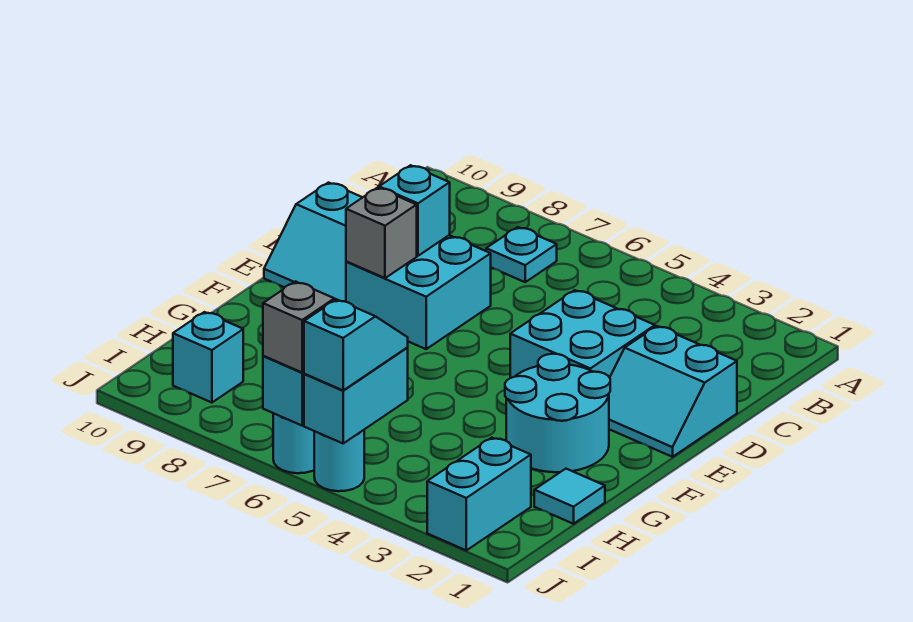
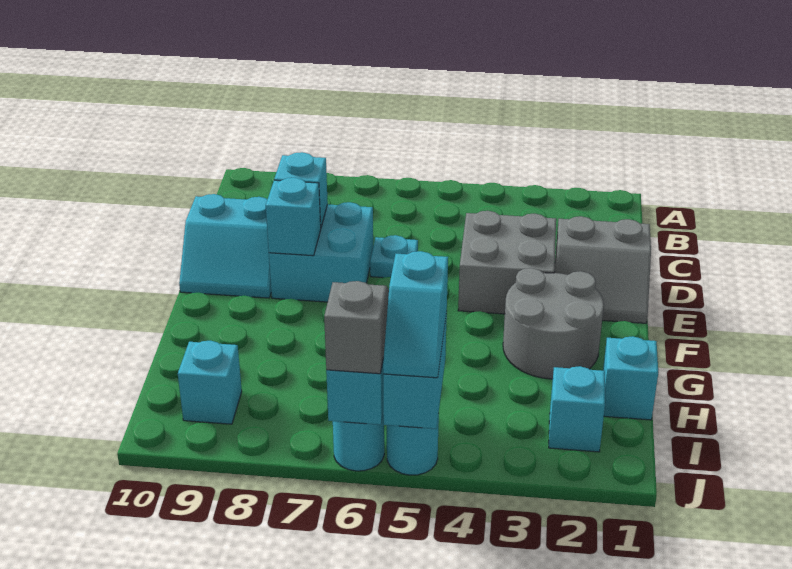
cyan plate B7 level 1 -> cyan plate D6 level 1
cyan slope D1:E2 level 1 top D -> grey slope D1:E2 level 1 top D
cyan brick D3:E4 level 1 -> grey brick D3:E4 level 1
grey brick E8 level 2 -> cyan brick E8 level 2
cyan round brick F2:G3 level 1 -> grey round brick F2:G3 level 1
cyan tile H1 level 1 -> cyan brick H1 level 1
cyan brick I2:J2 level 1 -> cyan brick I2 level 1
cyan slope I5:J5 level 3 top J -> cyan slope I5:J5 level 3 top I

